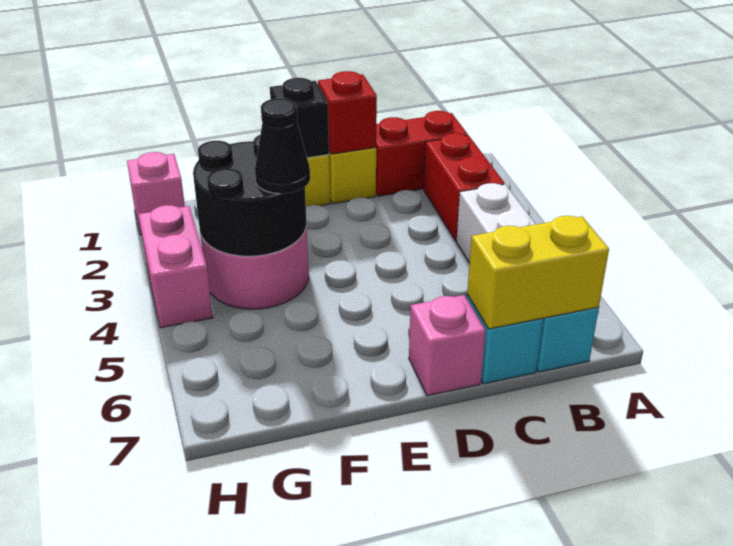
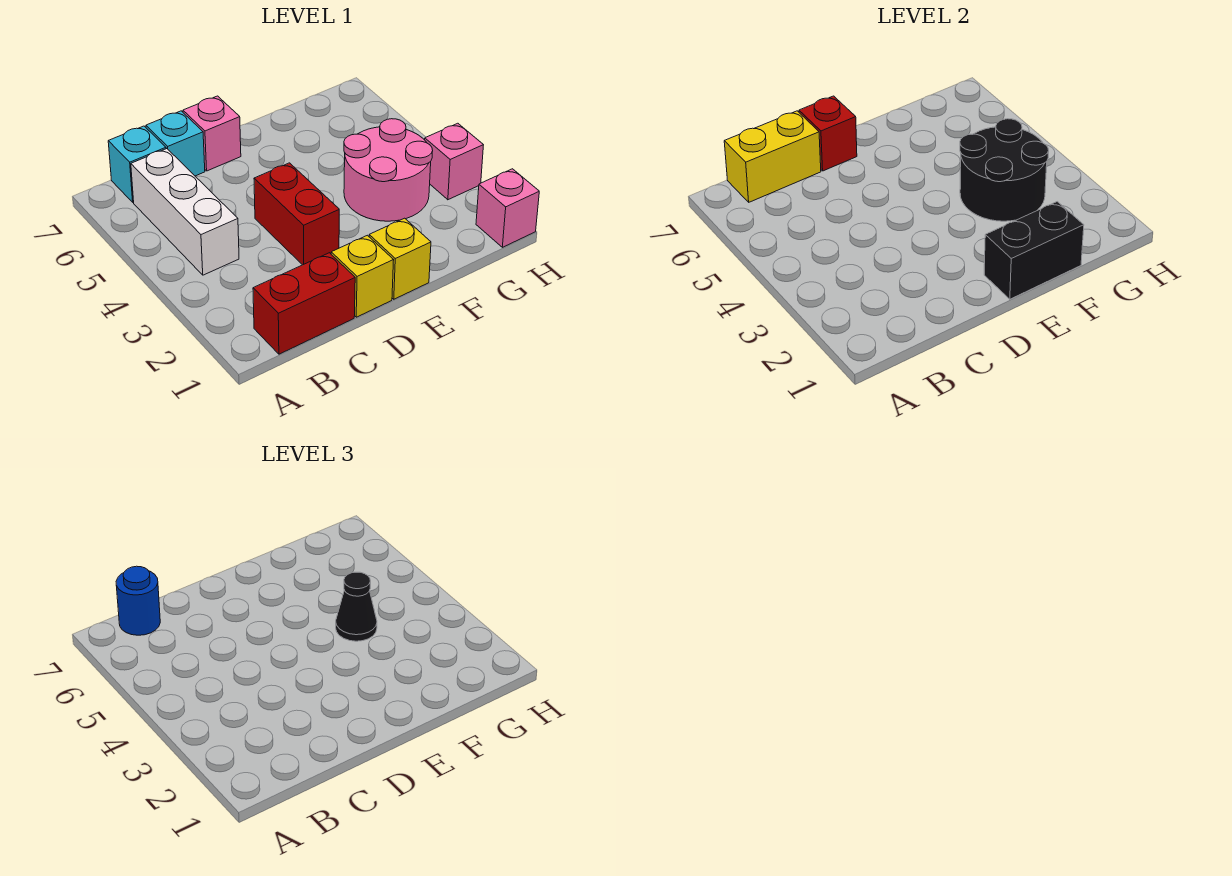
red brick B2:B3 level 1 -> red brick D3:D4 level 1
none -> blue round brick B7 level 3
red brick D1 level 2 -> red brick D7 level 2
black brick E1 level 2 -> black brick E1:F1 level 2
pink brick H3:H4 level 1 -> pink brick H3 level 1

